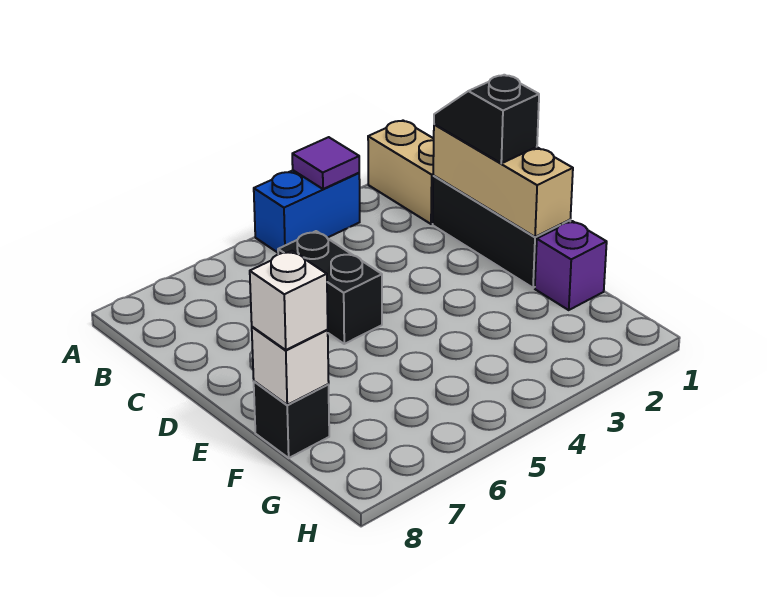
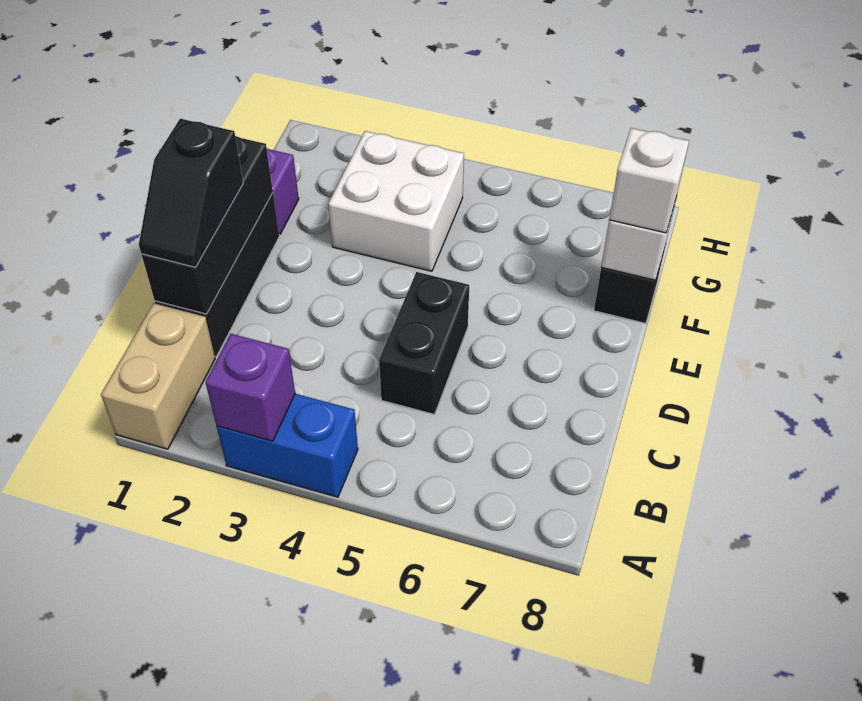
purple tile A3 level 2 -> purple brick A3 level 2
tan brick C1:E1 level 2 -> black brick C1:E1 level 2
none -> white brick F3:G4 level 1

